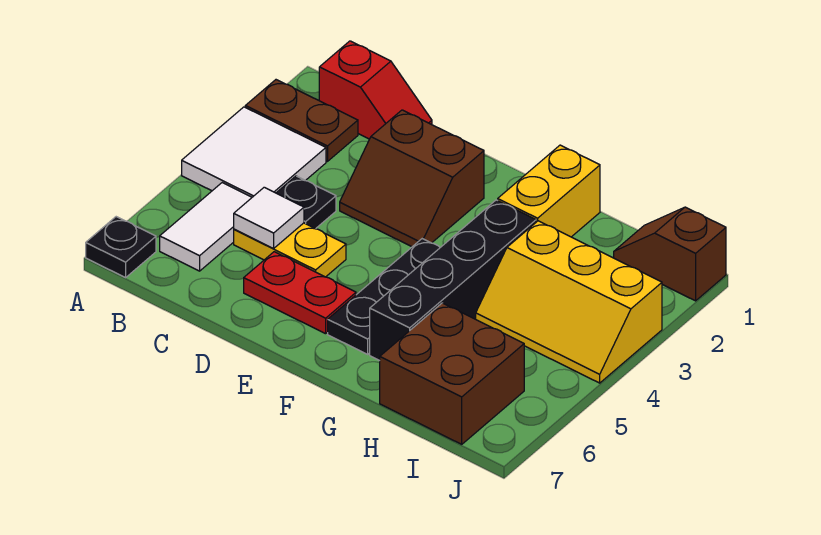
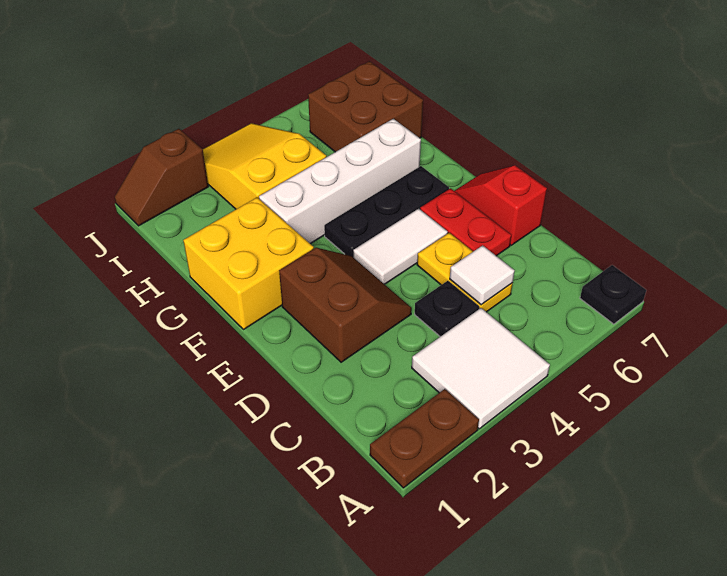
brown plate A2:B2 level 1 -> brown plate A1:A2 level 1
red slope B1:C1 level 1 top B -> red slope D7:E7 level 1 top D
white tile B5:B6 level 1 -> white tile E4:E5 level 1
yellow brick G1:G2 level 1 -> yellow brick F1:G2 level 1
black brick G3:G6 level 1 -> white brick G3:G6 level 1
yellow slope H3:J4 level 1 top 3 -> yellow slope H3:J4 level 1 top H
brown slope I1:J1 level 1 top J -> brown slope J1:J2 level 1 top 2

